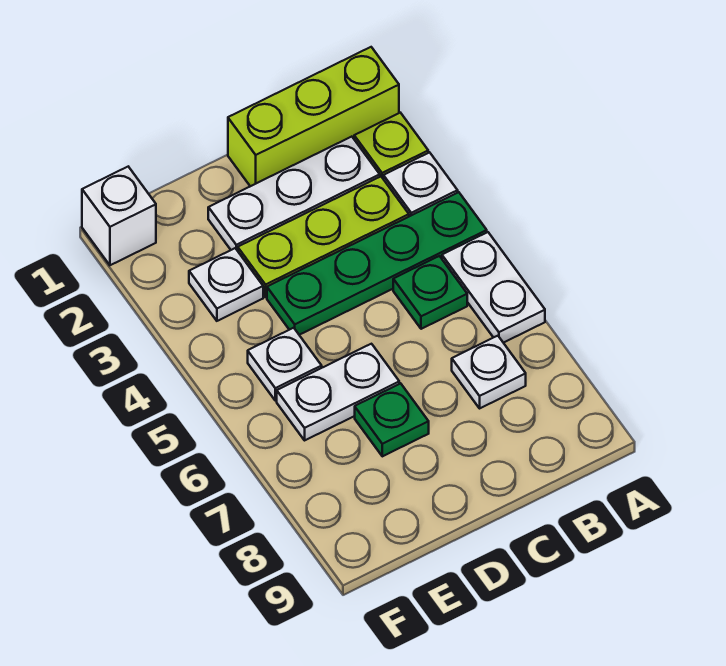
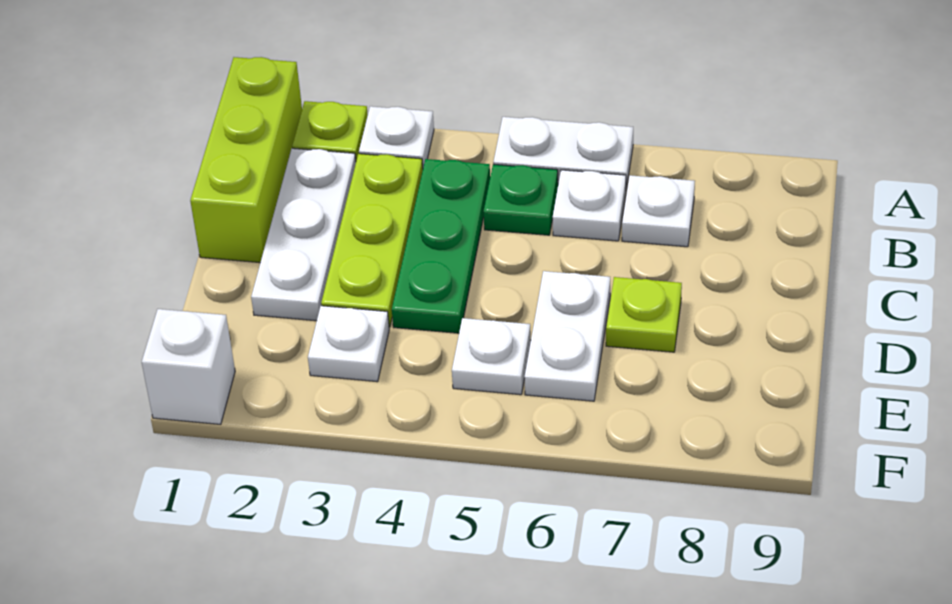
green plate A4:D4 level 1 -> green plate B4:D4 level 1
none -> white plate B6 level 1
green plate D7 level 1 -> lime plate D7 level 1

